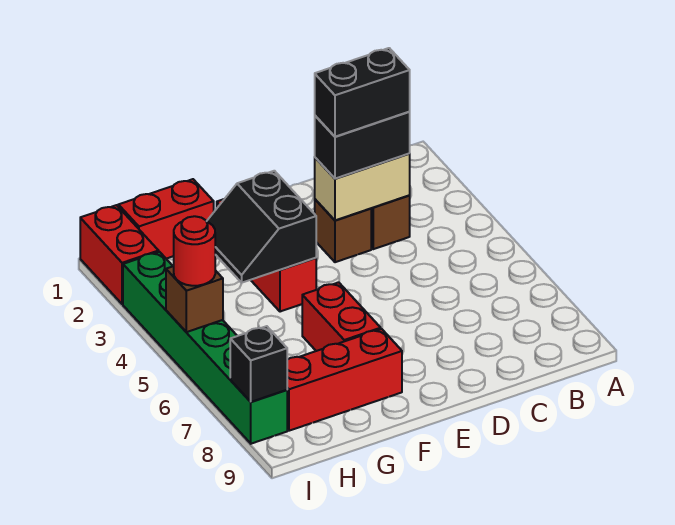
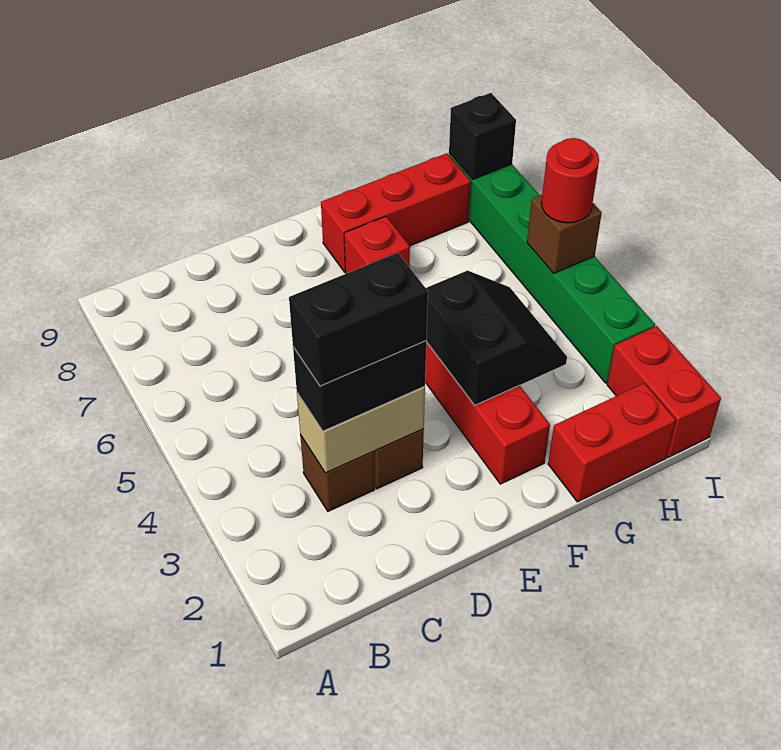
red brick F6:F7 level 1 -> red brick F7 level 1

